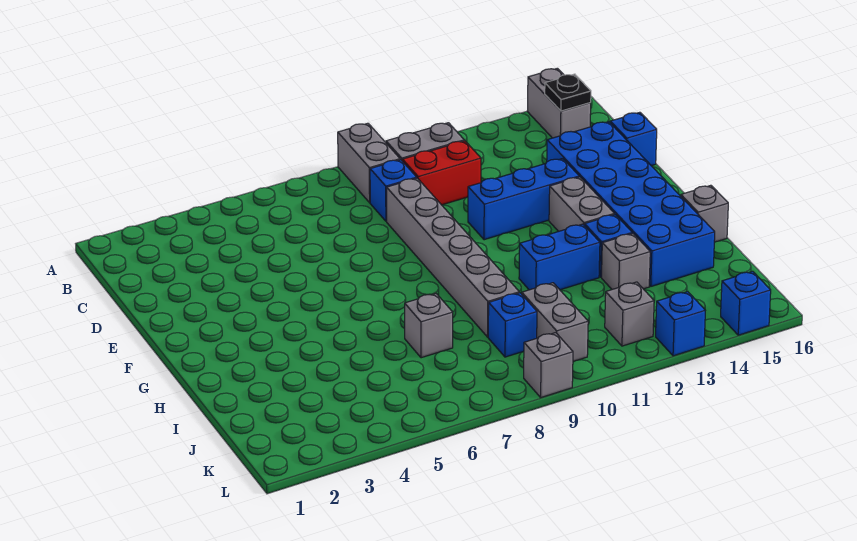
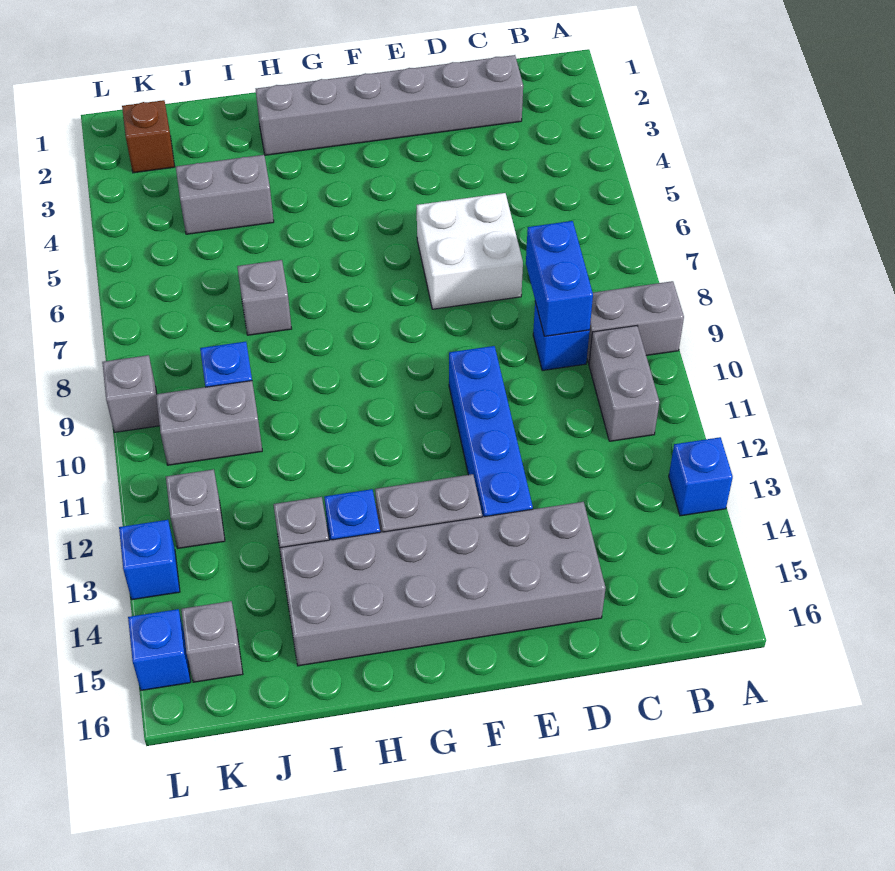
grey brick A15:B15 level 1 -> grey brick I4:J4 level 1
black plate B15 level 2 -> none
red brick C10:C11 level 1 -> none
none -> white brick D6:E7 level 1
grey brick D9:I9 level 1 -> grey brick C2:H2 level 1
blue brick D14:I15 level 1 -> grey brick D14:I15 level 1
blue brick D16 level 1 -> blue brick A13 level 1
blue brick E11:E13 level 1 -> blue brick E10:E13 level 1
blue brick H11:H12 level 1 -> blue brick C8:C9 level 2
grey brick H16 level 1 -> grey brick K15 level 1
none -> brown brick K2 level 1

